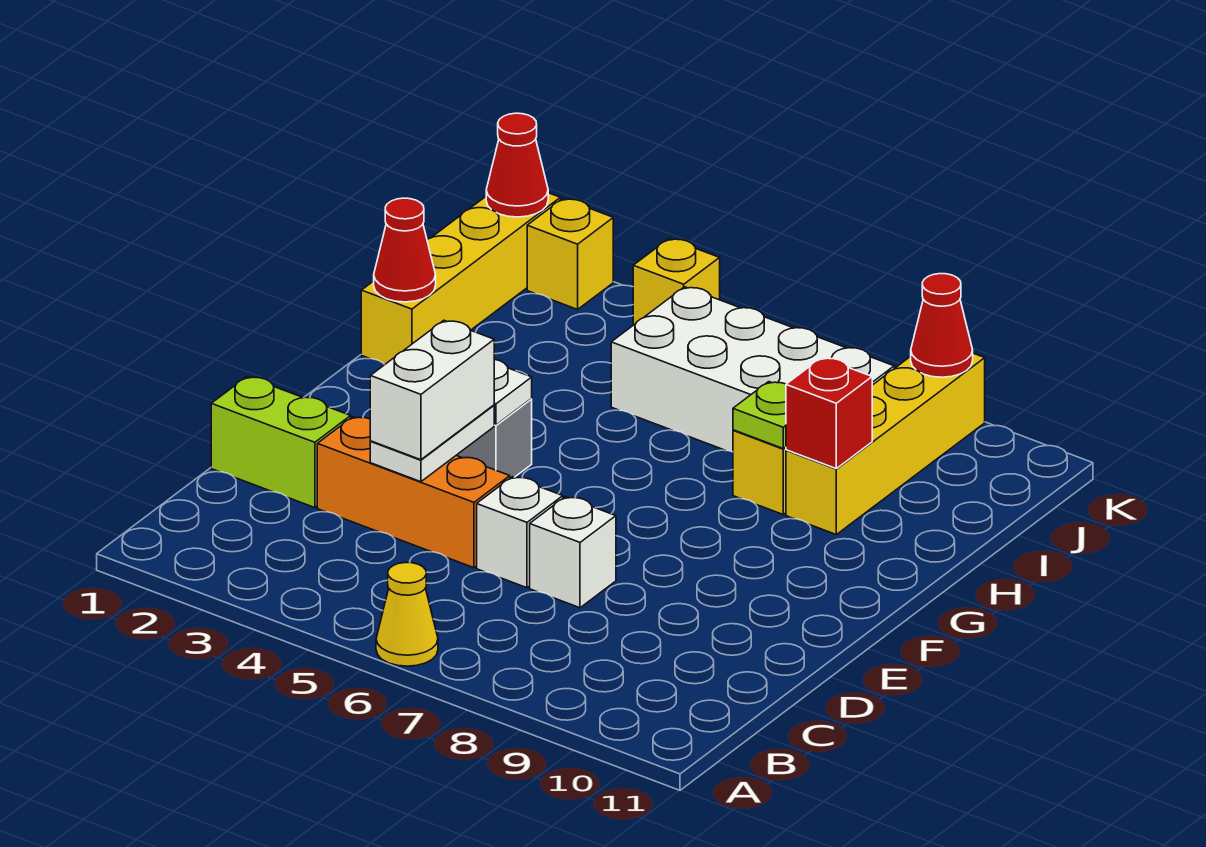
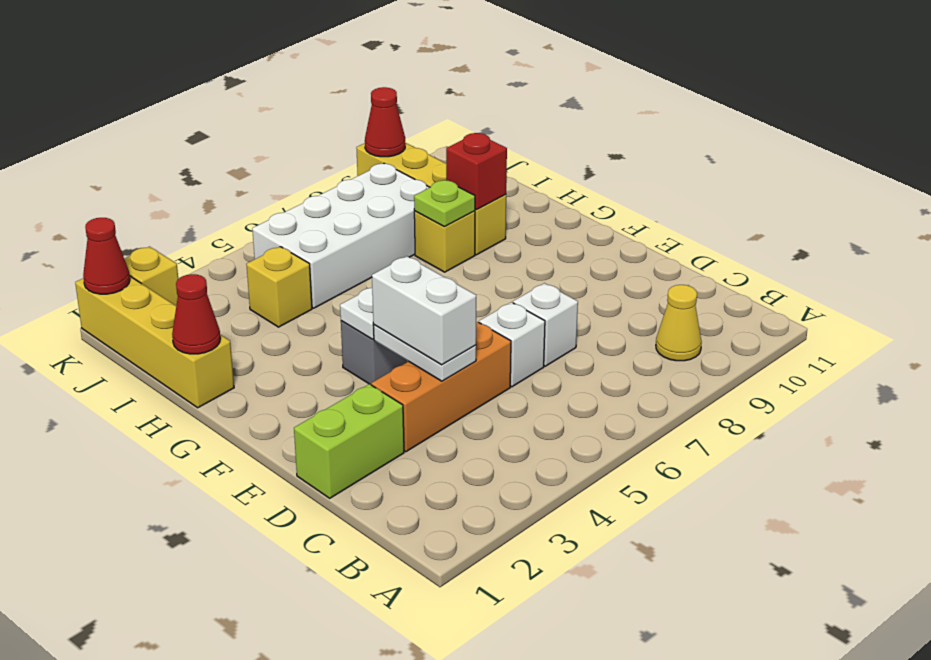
yellow cone A6 level 1 -> yellow cone B9 level 1
yellow brick K4 level 1 -> yellow brick I4 level 1

